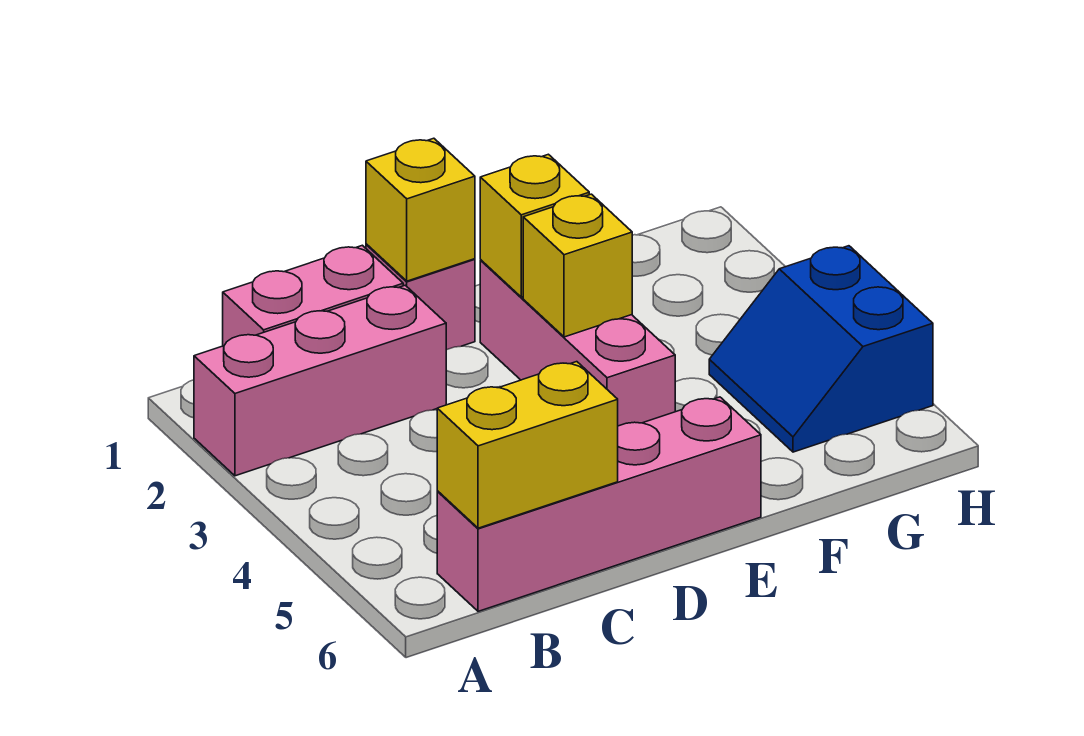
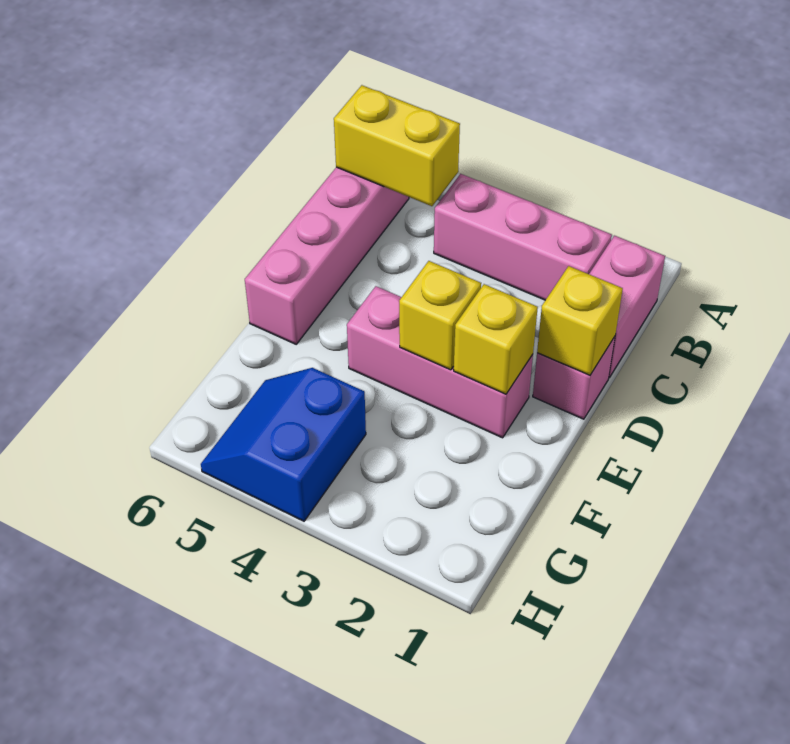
pink brick A2:C2 level 1 -> pink brick B2:B4 level 1
yellow brick B6:C6 level 2 -> yellow brick B5:B6 level 2
blue slope G4:H5 level 1 top H -> blue slope G4:H5 level 1 top 4

